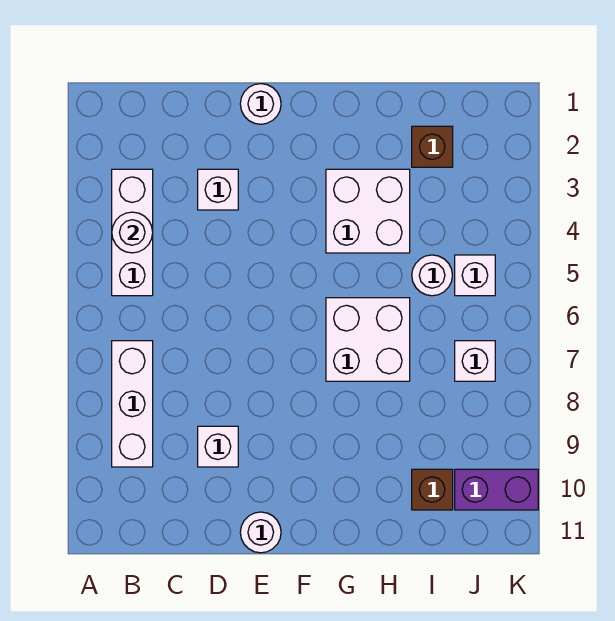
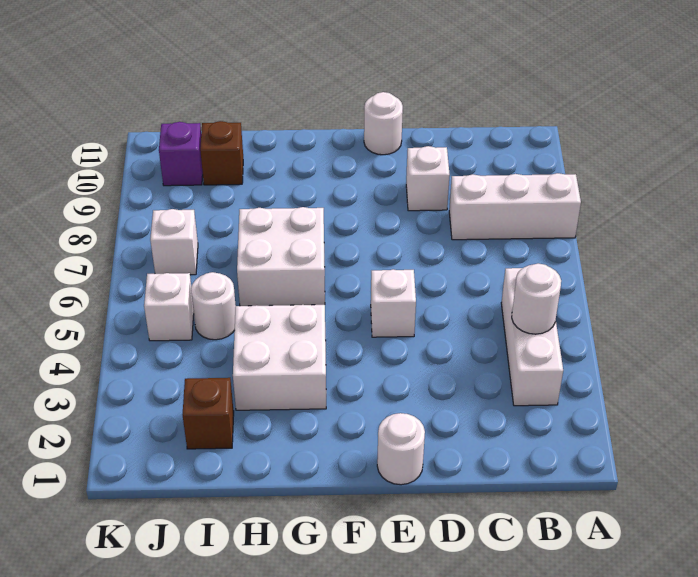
white brick B7:B9 level 1 -> white brick A8:C8 level 1
white brick D3 level 1 -> white brick E5 level 1
purple brick J10:K10 level 1 -> purple brick J10 level 1

